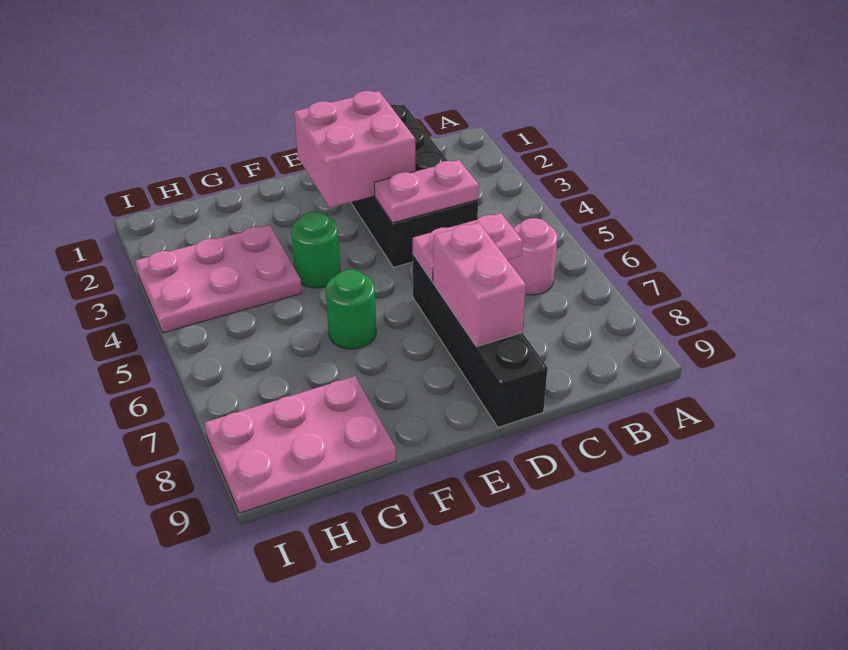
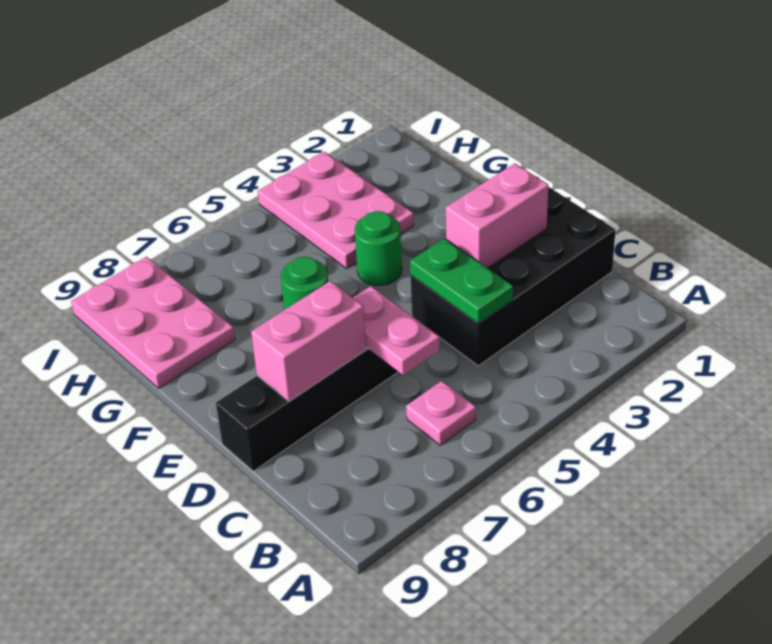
pink round brick B6 level 1 -> pink plate B6 level 1
pink plate C4:D4 level 2 -> green plate C4:D4 level 2
pink brick D2:E3 level 2 -> pink brick D2:D3 level 2

